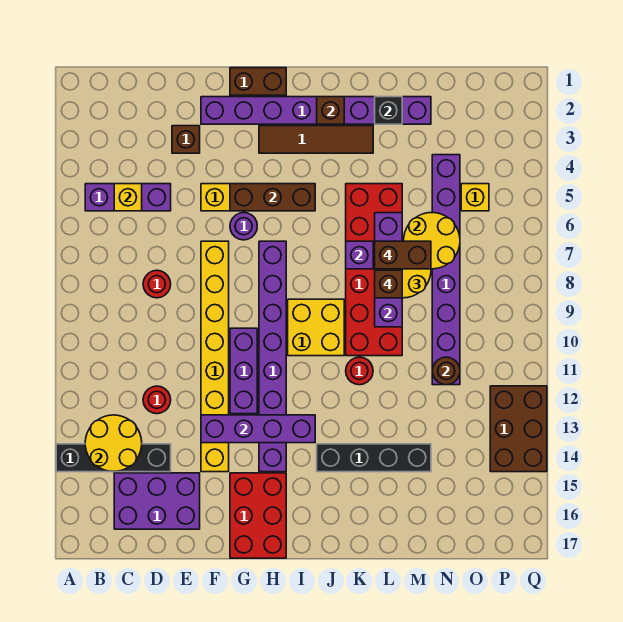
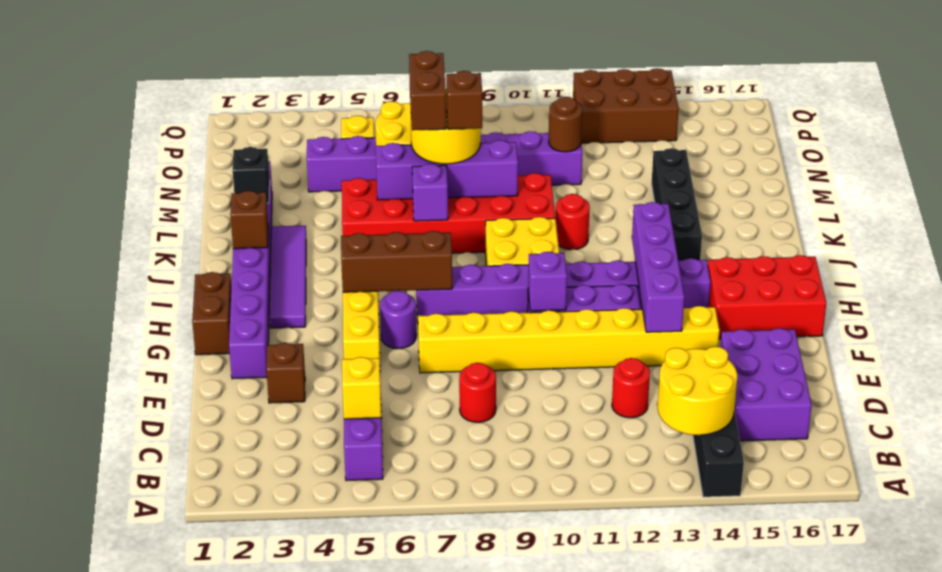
brown brick G5:I5 level 2 -> brown brick H5:H7 level 2
none -> purple brick G10 level 2
brown tile H3:K3 level 1 -> purple tile H3:K3 level 1

